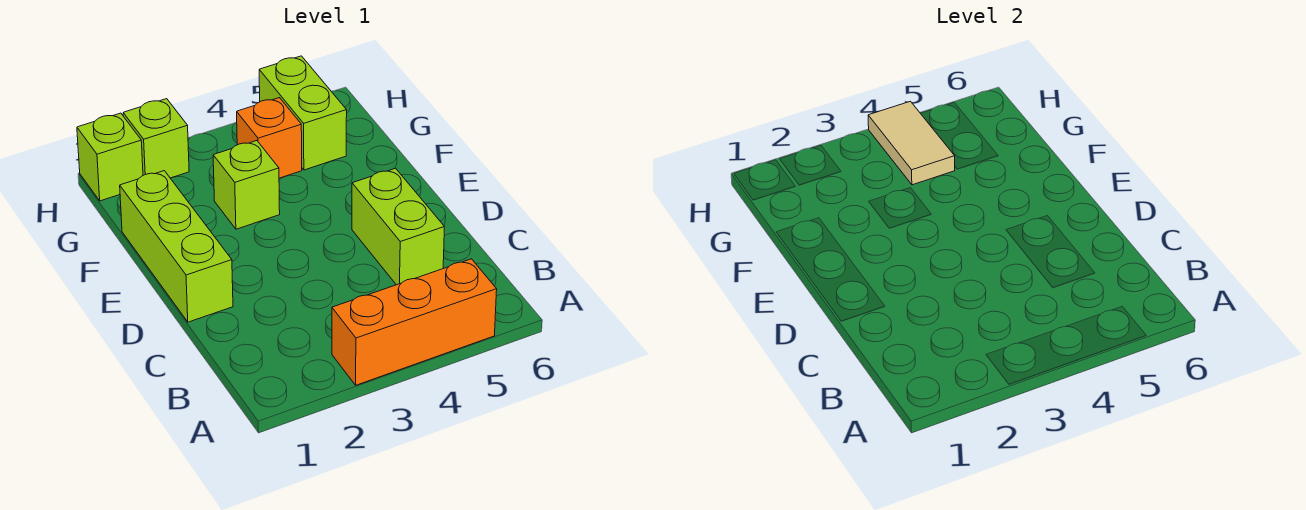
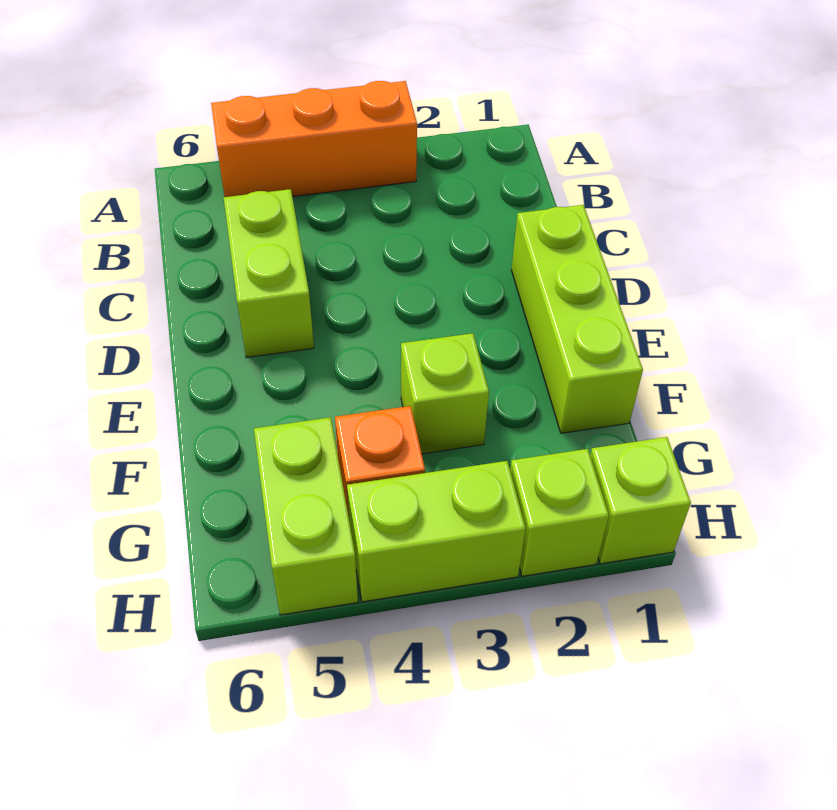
tan tile G4:H4 level 2 -> none
none -> lime brick H3:H4 level 1

